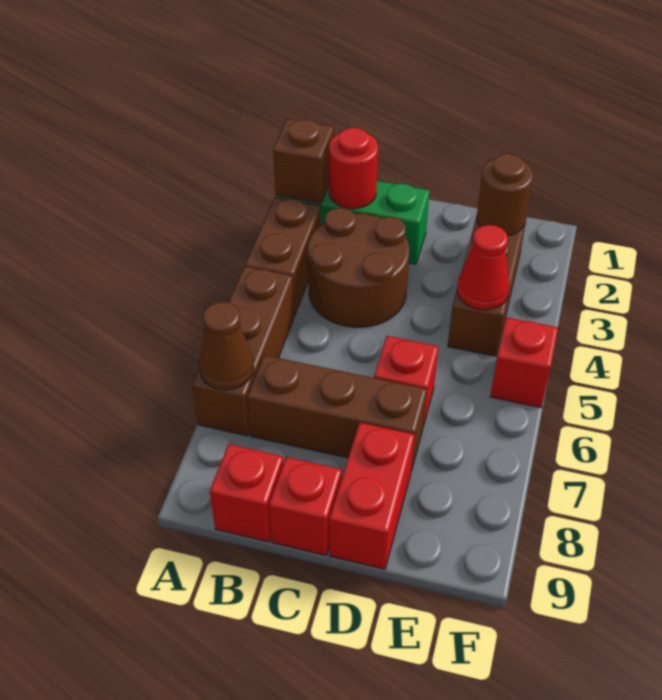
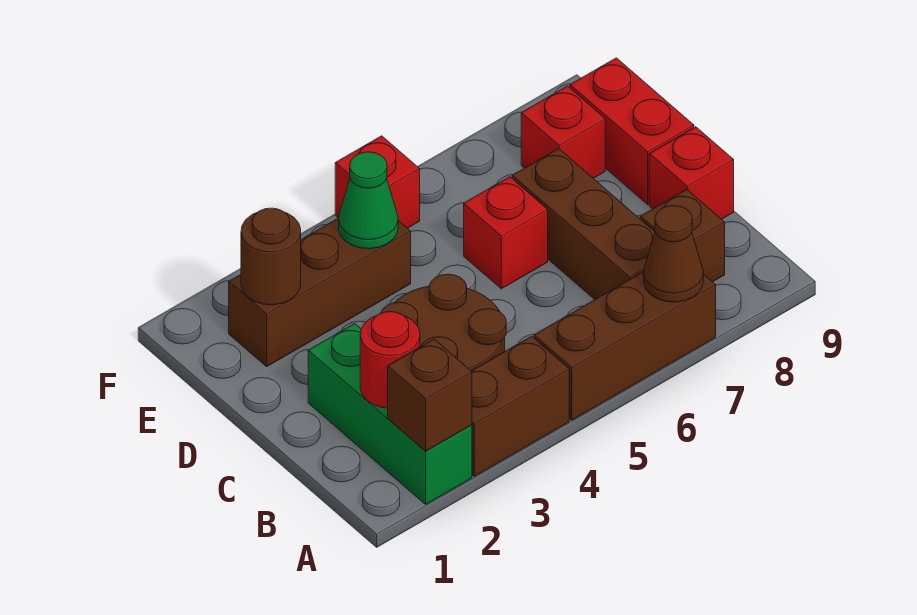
none -> brown brick B8 level 1
red brick B9 level 1 -> red brick E8 level 1
red brick D8:D9 level 1 -> red brick D9:E9 level 1
red cone E4 level 2 -> green cone E4 level 2

